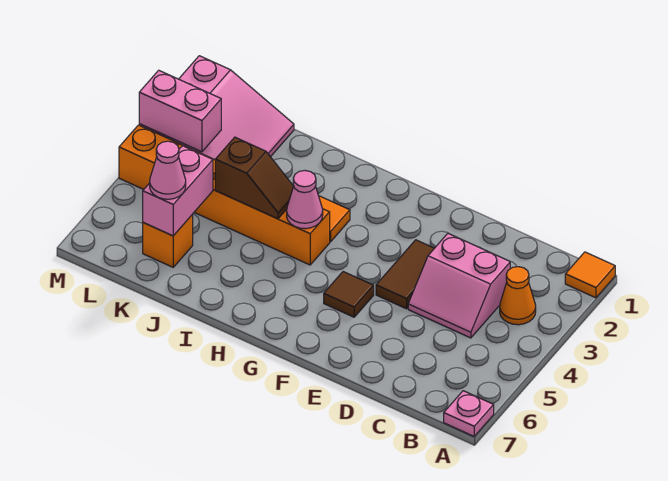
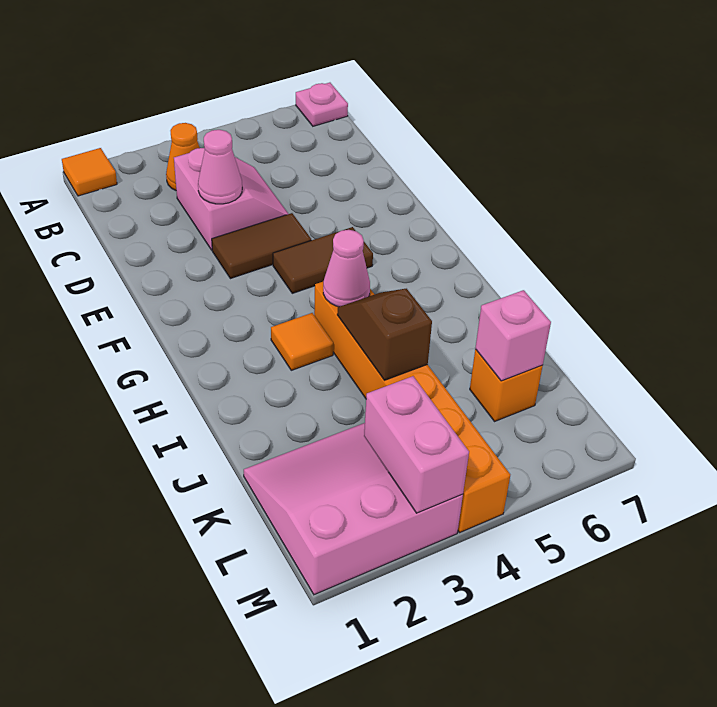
brown tile F5 level 1 -> brown tile F4:F5 level 1
pink brick K5:K6 level 2 -> pink brick K6 level 2
pink cone K6 level 3 -> pink cone D3 level 2

